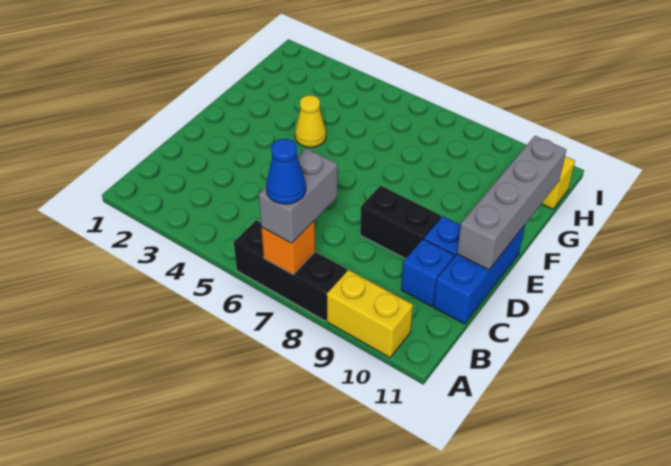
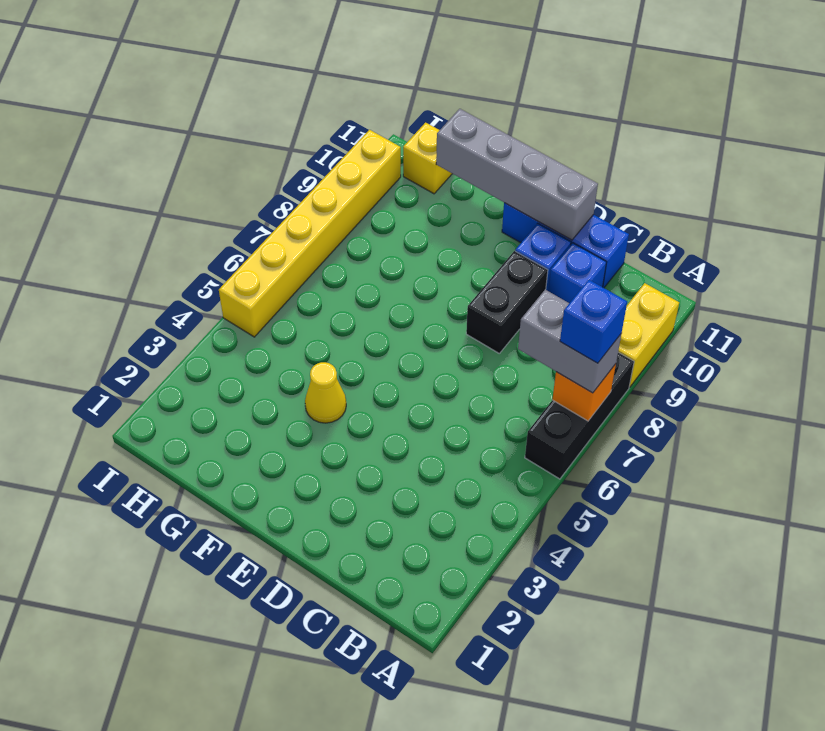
blue cone A7 level 4 -> blue brick A7 level 4
none -> yellow brick I5:I10 level 1

